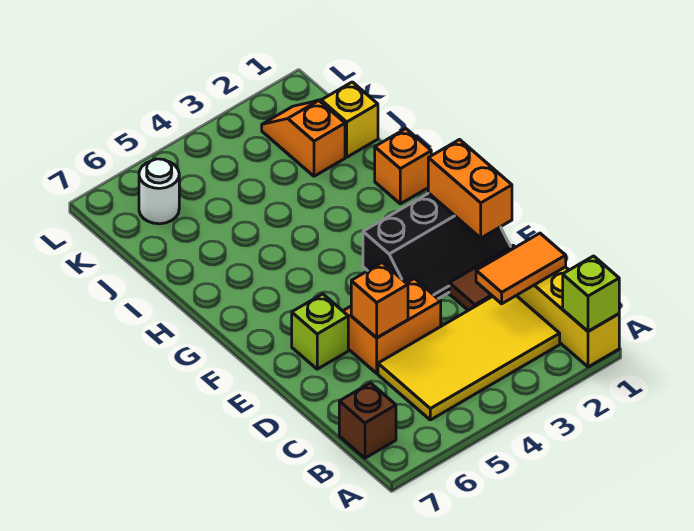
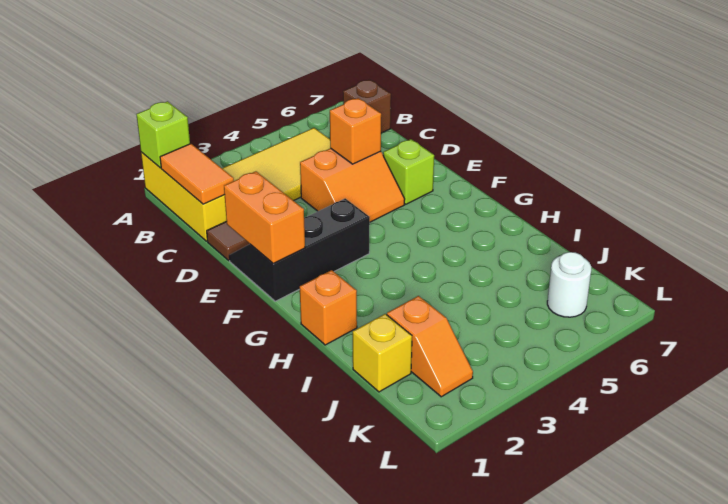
orange tile C1:C2 level 2 -> orange tile B1:C1 level 2

